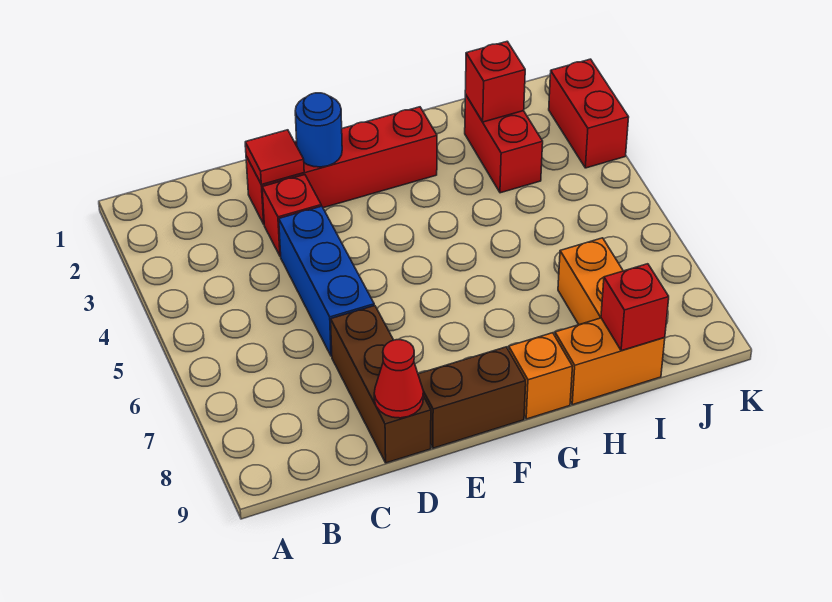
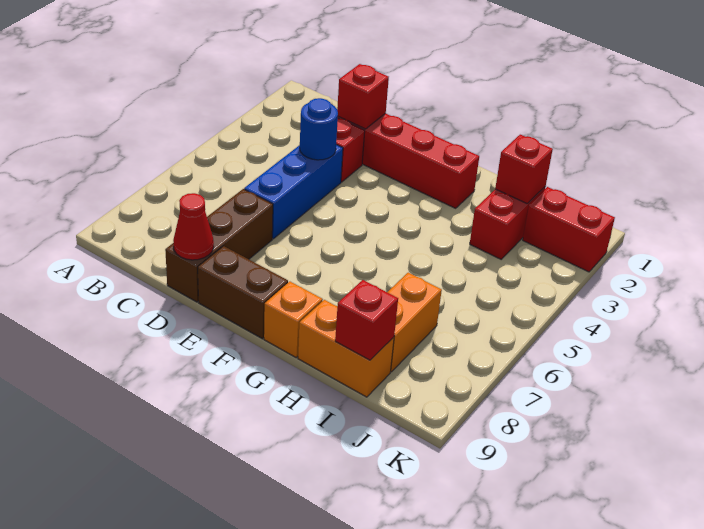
red tile D2 level 2 -> red brick D2 level 2
blue round brick E2 level 2 -> blue round brick D4 level 2
red brick K2:K3 level 1 -> red brick J2:K2 level 1

